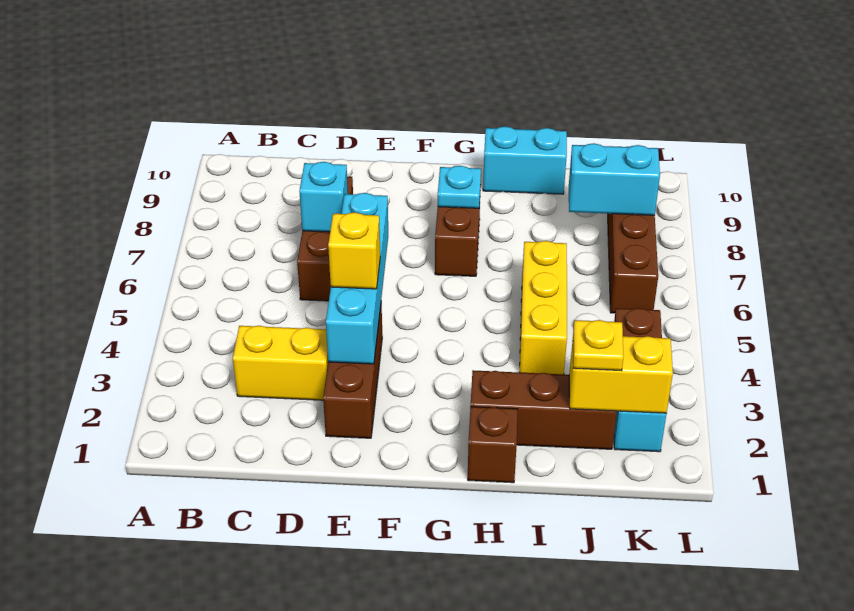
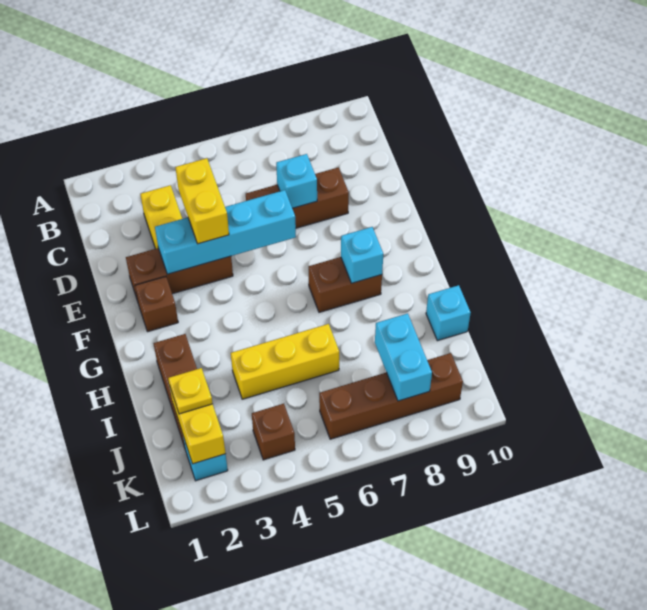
yellow brick E4 level 3 -> yellow brick D4:E4 level 3
cyan plate G8 level 2 -> cyan brick G8 level 2
brown brick H1 level 1 -> brown brick F2 level 1
cyan brick H10:I10 level 1 -> cyan brick I10 level 1

